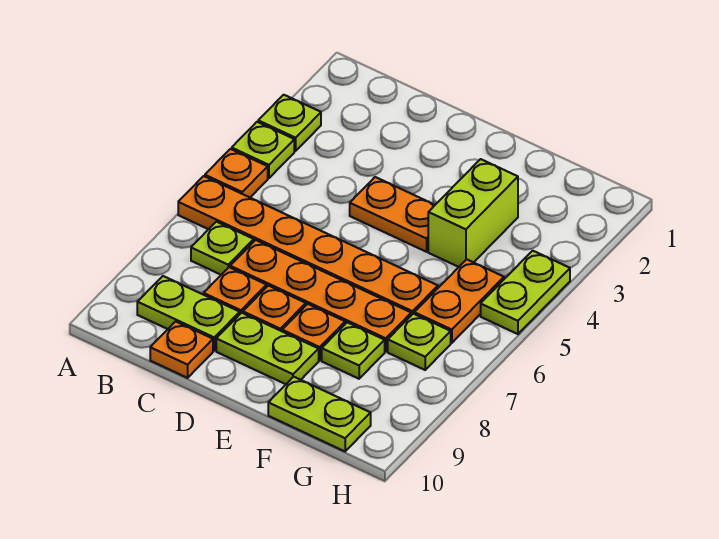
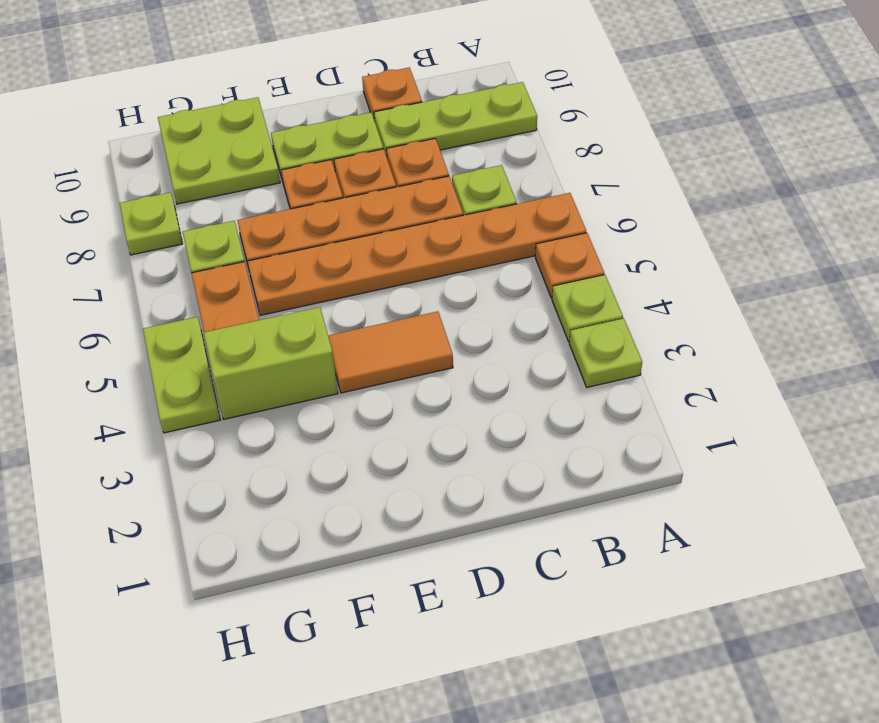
lime plate B9:C9 level 1 -> lime plate A9:C9 level 1
orange plate D4:E4 level 1 -> orange tile D4:E4 level 1
lime brick F3:F4 level 1 -> lime brick F4:G4 level 1
lime plate F8 level 1 -> lime plate H8 level 1
lime plate F10:G10 level 1 -> lime plate F9:G10 level 1

